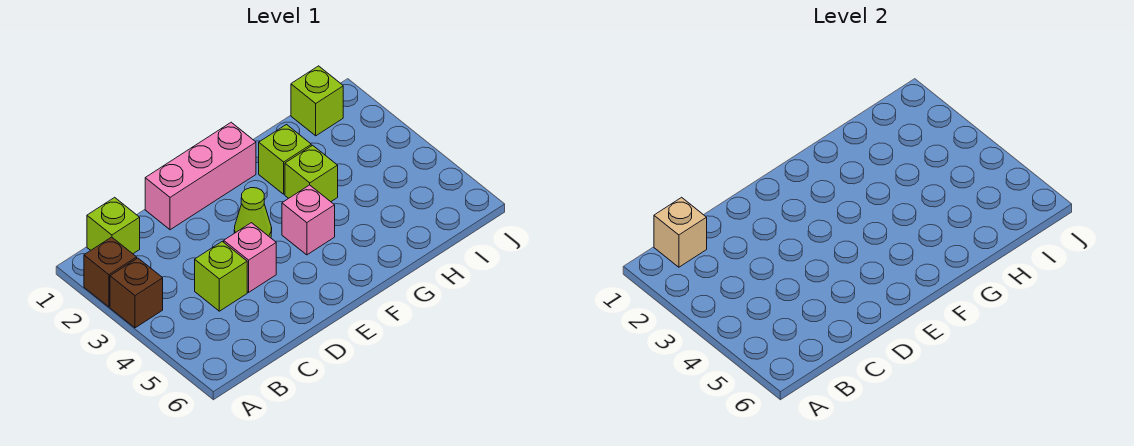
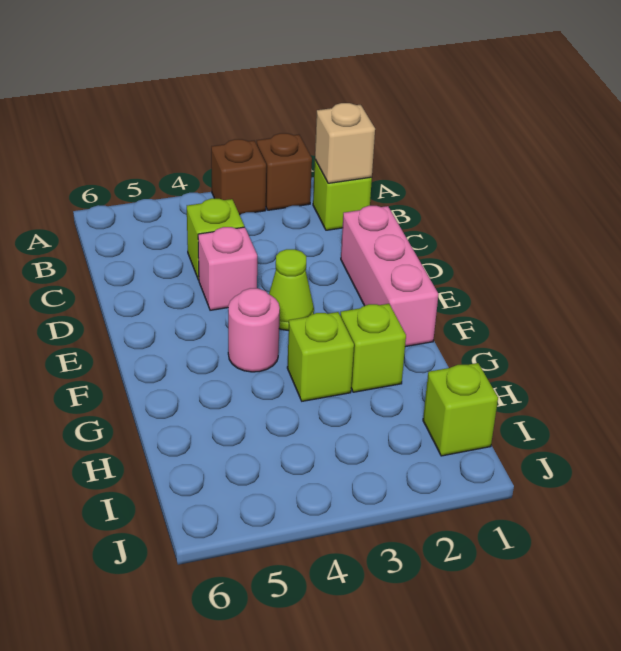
pink brick F4 level 1 -> pink round brick F4 level 1

